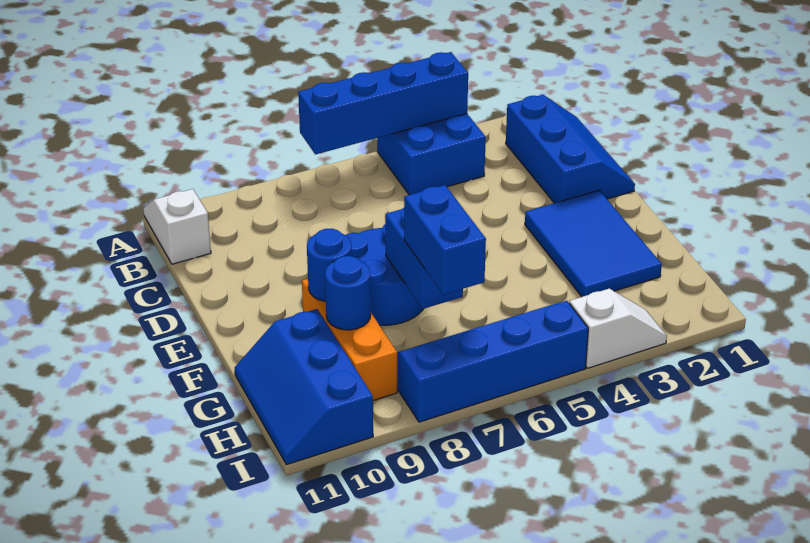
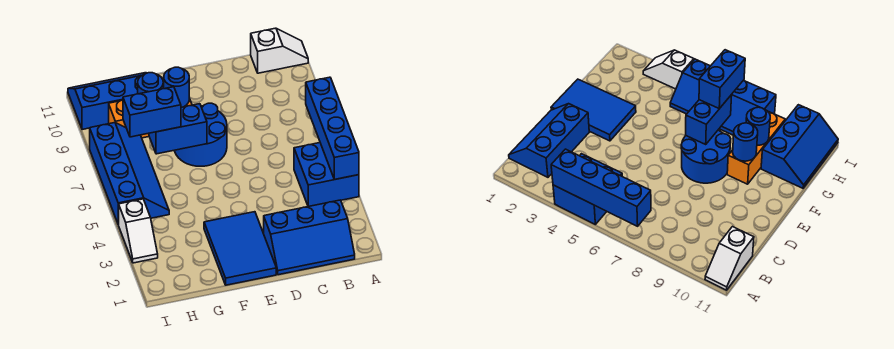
blue tile E2:G3 level 1 -> blue tile E1:F3 level 1

